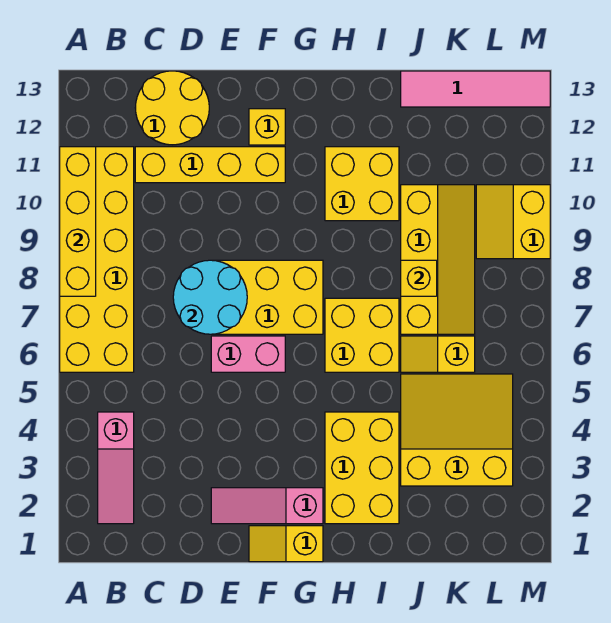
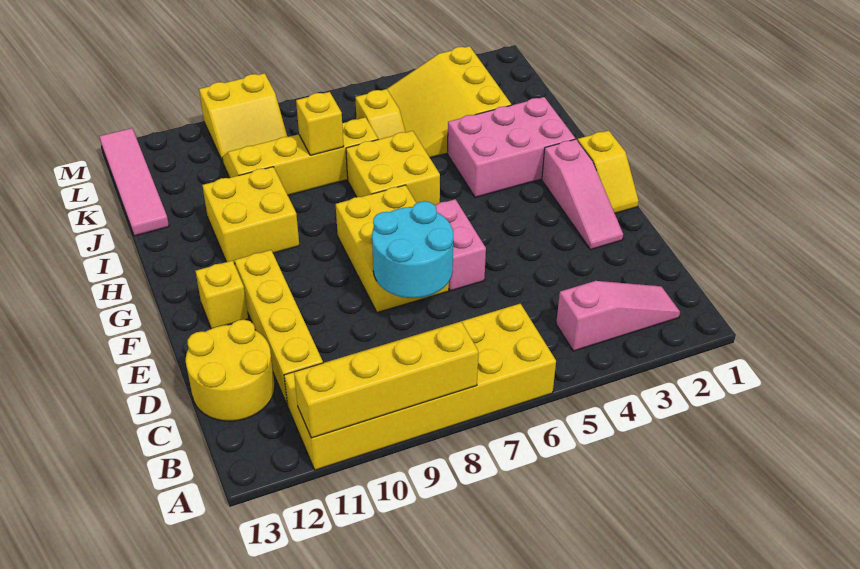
yellow brick H2:I4 level 1 -> pink brick H2:I4 level 1

